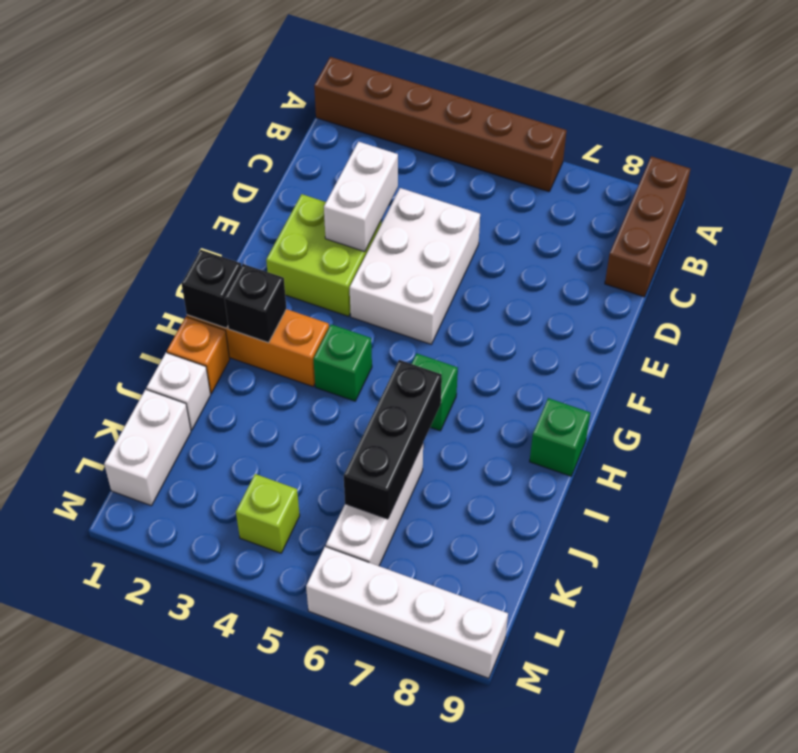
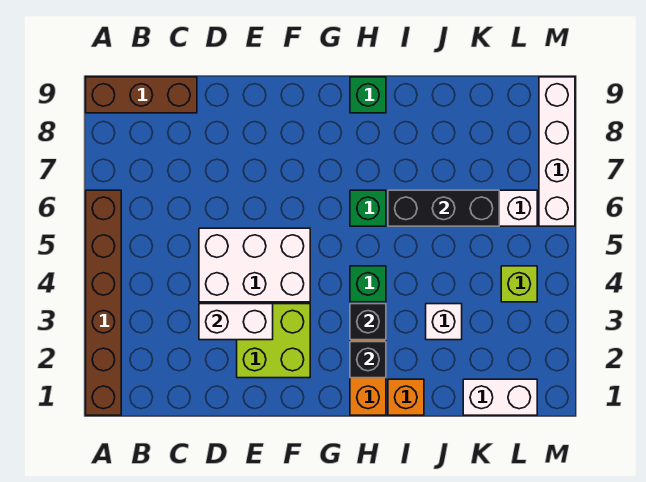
black brick H1 level 2 -> black brick H3 level 2
white brick J1 level 1 -> white brick J3 level 1

